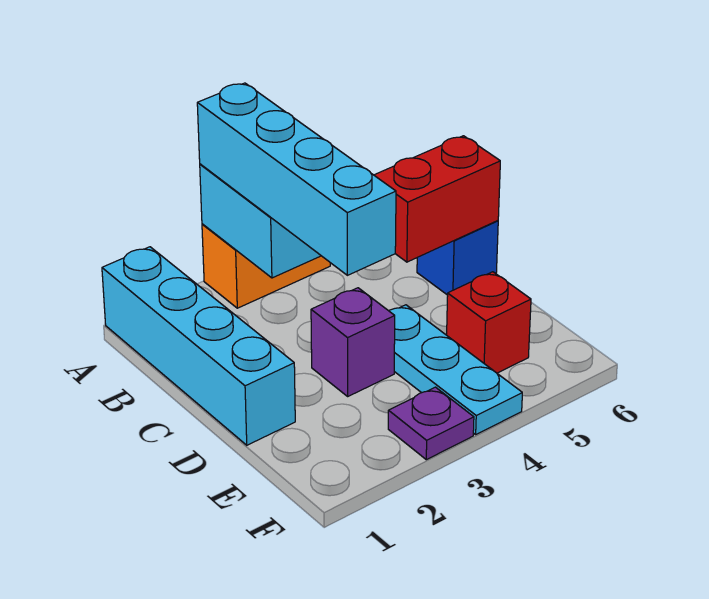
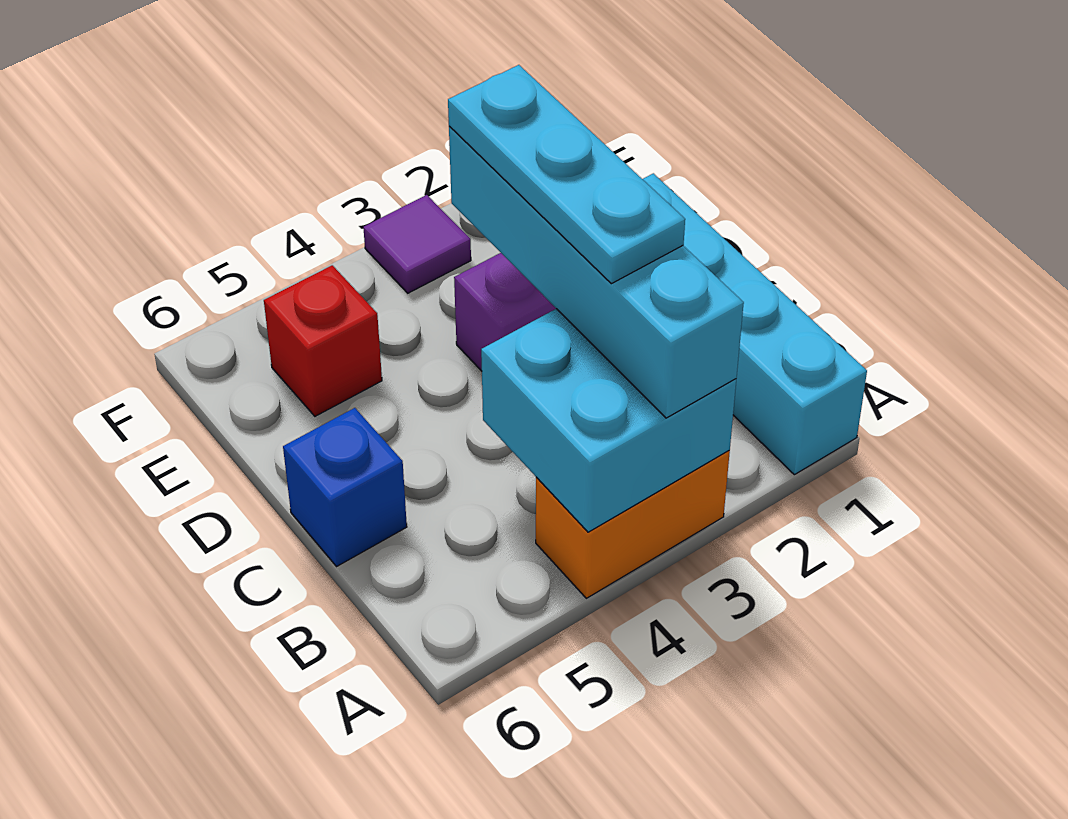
red brick C5:C6 level 2 -> none
cyan plate D4:F4 level 1 -> cyan plate B3:D3 level 4
purple plate F3 level 1 -> purple tile F3 level 1

